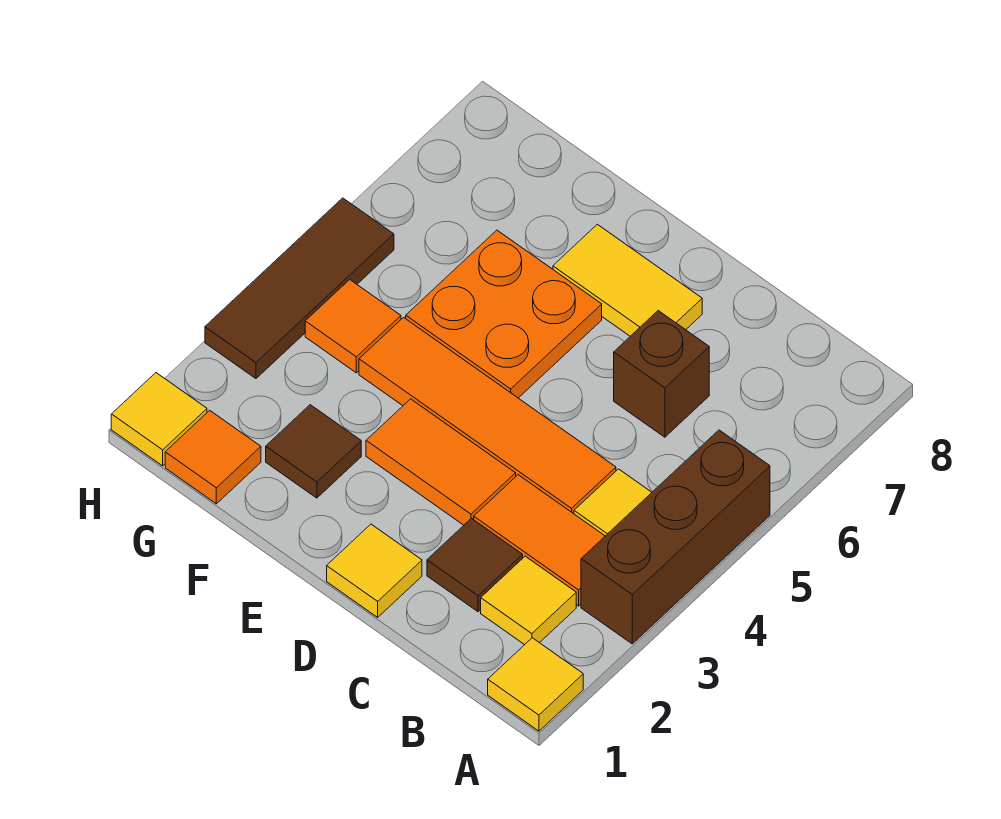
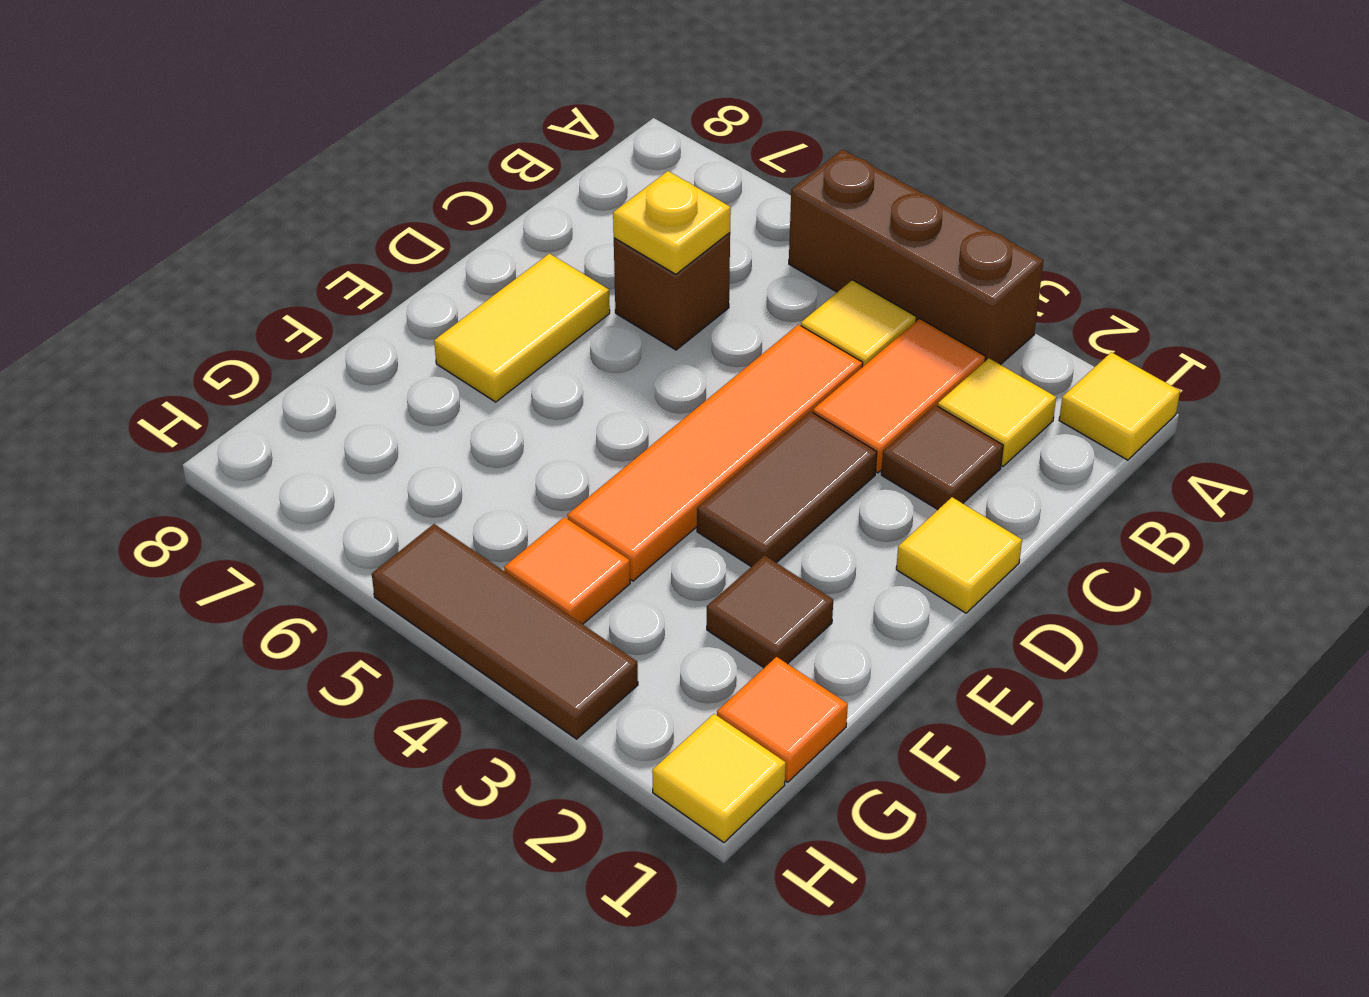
none -> yellow plate C6 level 2
orange tile D3:E3 level 1 -> brown tile D3:E3 level 1
orange plate E5:F6 level 1 -> none

